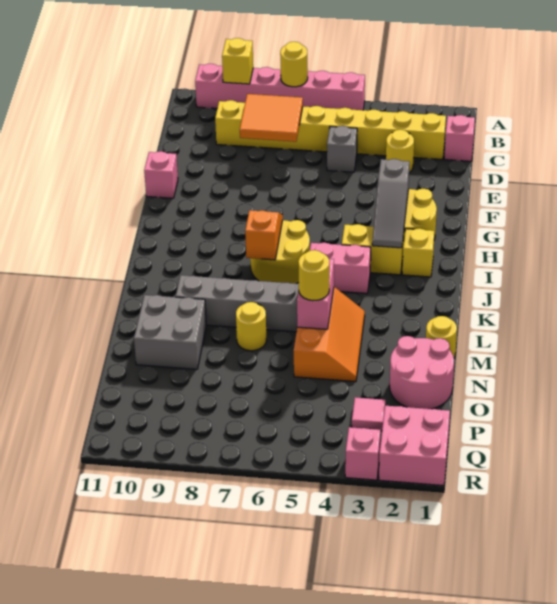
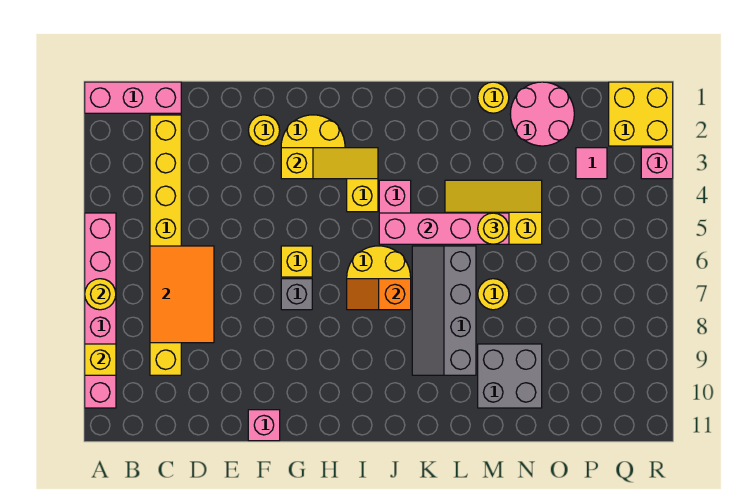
pink brick C1 level 1 -> pink brick A1:C1 level 1
orange tile C7:D8 level 2 -> orange tile C6:D8 level 2
yellow round brick D3 level 1 -> yellow round brick F2 level 1
grey brick D5 level 1 -> grey brick G7 level 1
grey slope G3:I3 level 2 top G -> yellow slope G3:I3 level 2 top G
yellow brick I2 level 1 -> yellow brick G6 level 1
orange slope L4:N5 level 1 top 5 -> yellow slope L4:N5 level 1 top 5
pink brick L5:M5 level 2 -> pink brick J5:M5 level 2
pink brick Q1:R2 level 1 -> yellow brick Q1:R2 level 1

